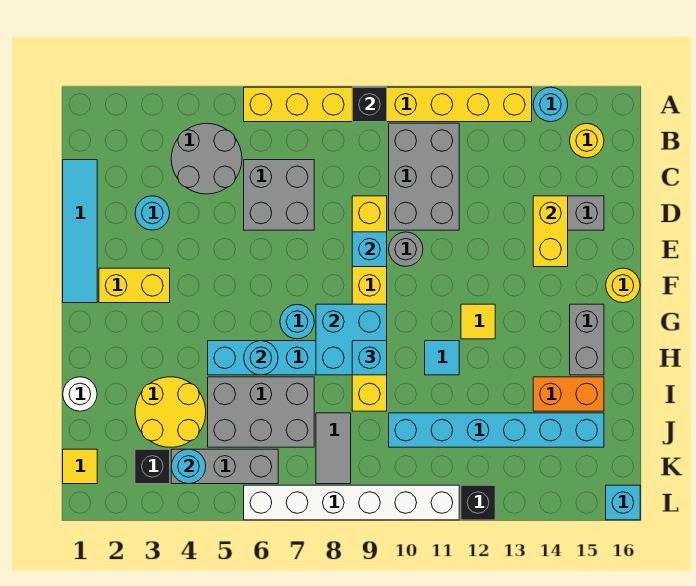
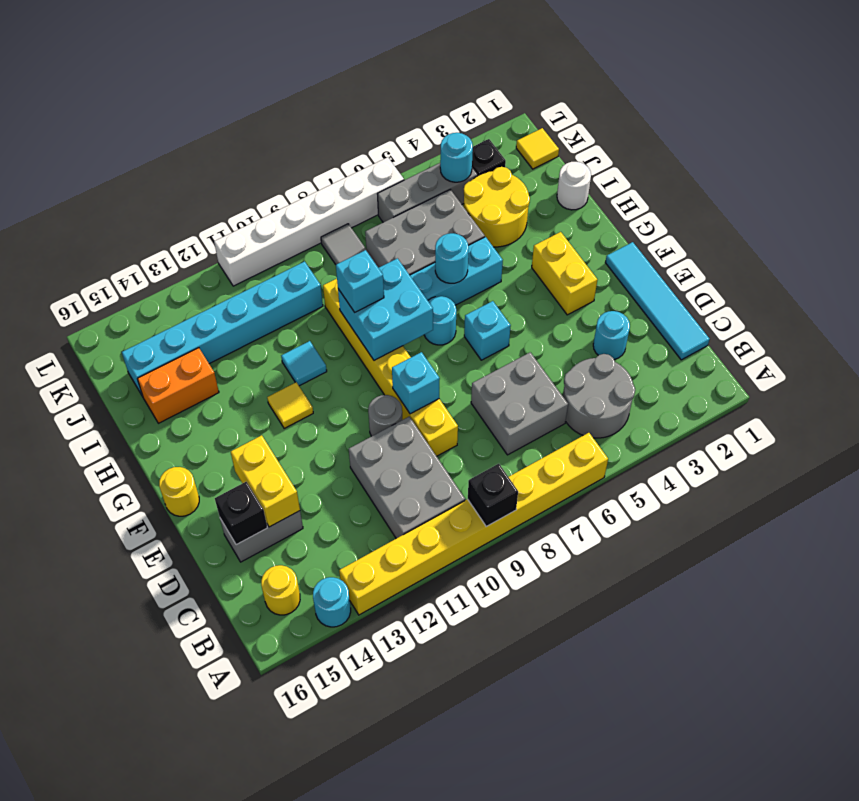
yellow brick F2:F3 level 1 -> yellow brick F3:G3 level 1
grey brick G15:H15 level 1 -> none
black brick L12 level 1 -> black brick D15 level 2
cyan brick L16 level 1 -> cyan brick F6 level 1

